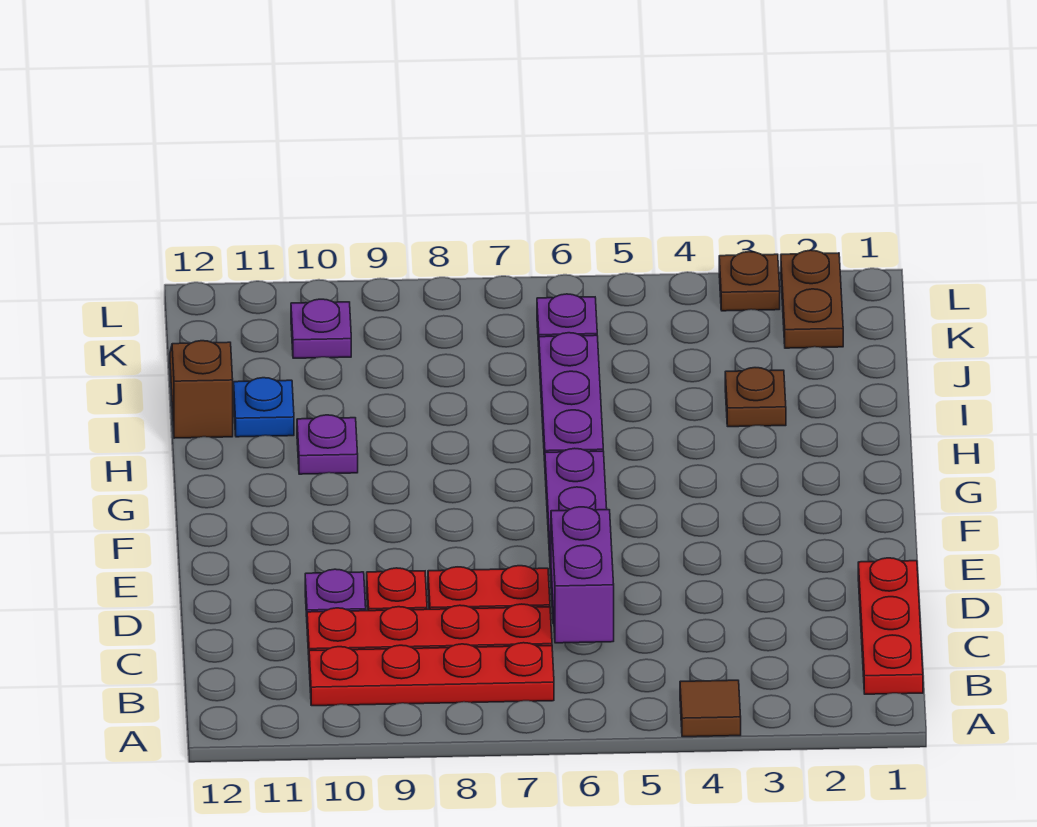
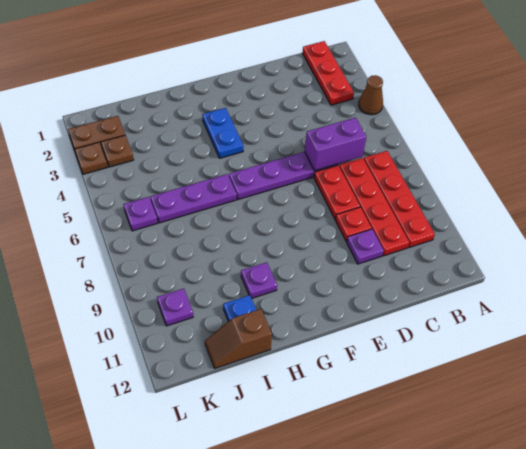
brown tile A4 level 1 -> brown cone A4 level 1
red plate B1:D1 level 1 -> red plate B1:B3 level 1
none -> blue plate G3:G4 level 1
brown plate I3 level 1 -> brown plate K3 level 1

